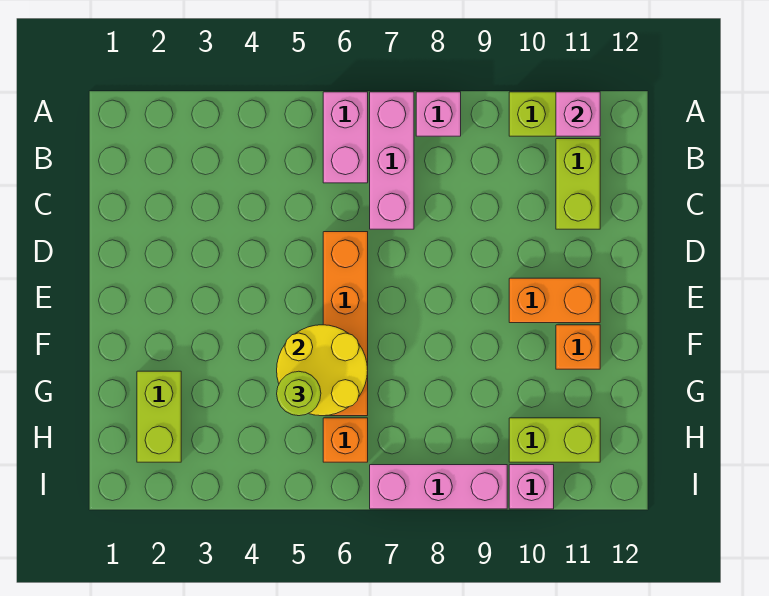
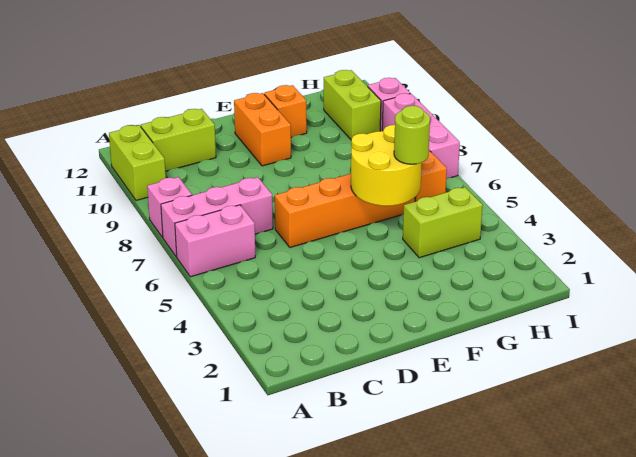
pink brick A11 level 2 -> none
lime brick G2:H2 level 1 -> lime brick G4:H4 level 1

